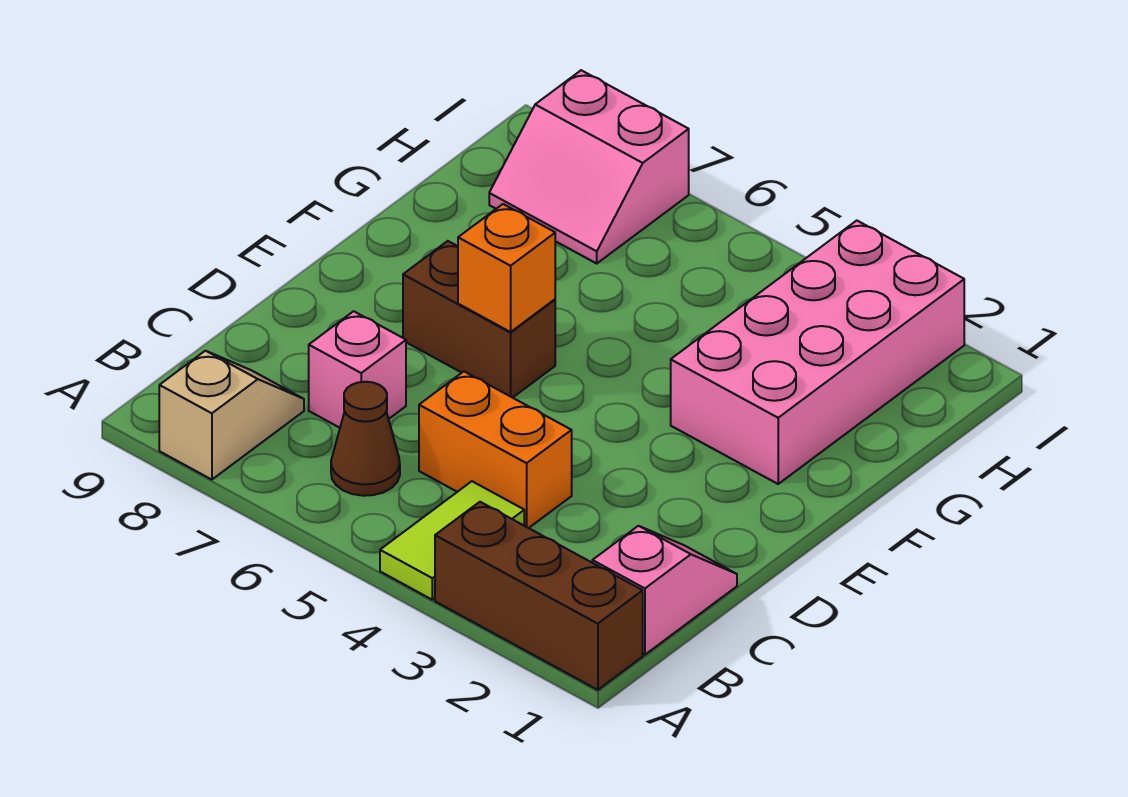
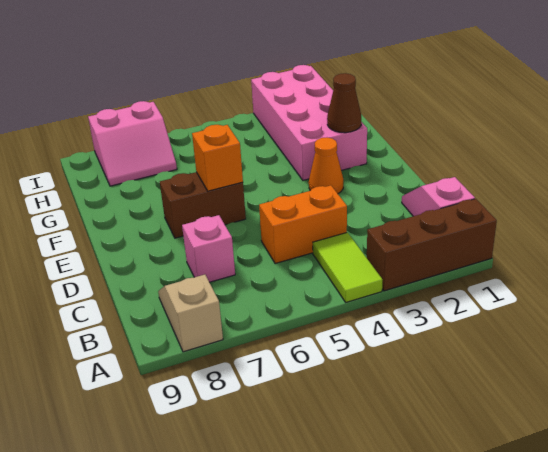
brown cone B6 level 1 -> brown cone F2 level 2
none -> orange cone E3 level 1

